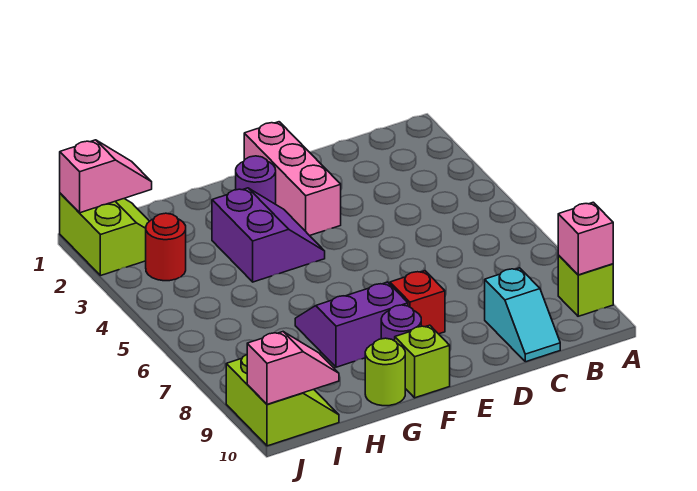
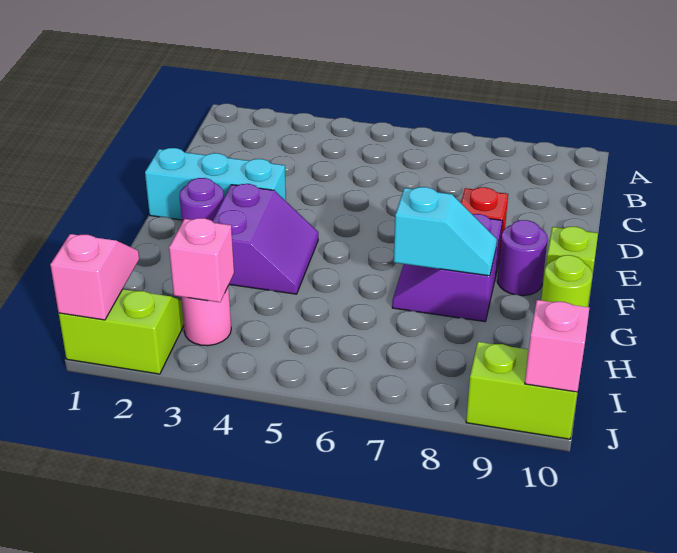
lime brick A9 level 1 -> none
pink brick A9 level 2 -> pink brick I3 level 2
cyan slope C9:C10 level 1 top 9 -> cyan slope G7:G8 level 2 top 7
pink brick E1:E3 level 1 -> cyan brick E1:E3 level 1
purple slope F3:G4 level 1 top G -> purple slope F3:G4 level 1 top 3
red round brick I3 level 1 -> pink round brick I3 level 1

